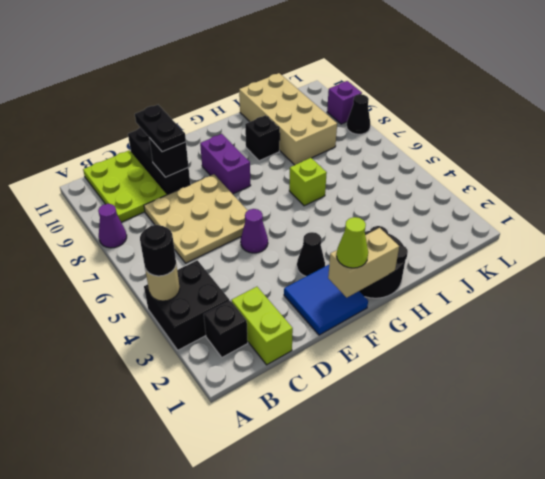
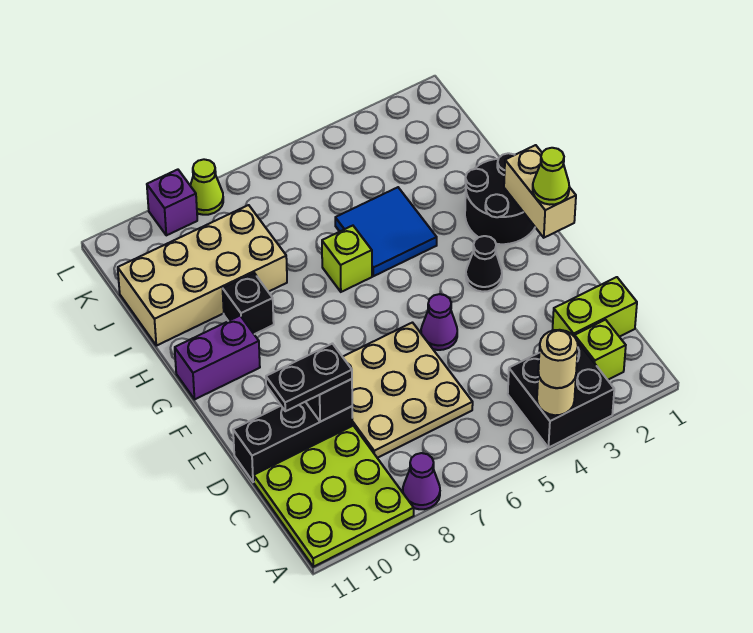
black round brick A4 level 3 -> tan round brick A4 level 3
black brick B2 level 1 -> lime brick B2 level 1
lime plate B9:C11 level 1 -> lime plate A9:C11 level 1
blue tile E1:F2 level 1 -> blue tile H4:I5 level 1
purple brick F8:F9 level 1 -> purple brick G10:G11 level 1
black cone L8 level 1 -> lime cone L8 level 1

